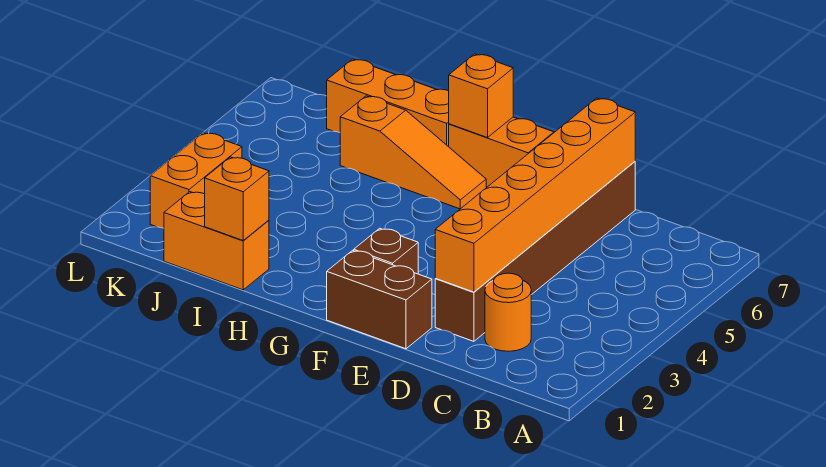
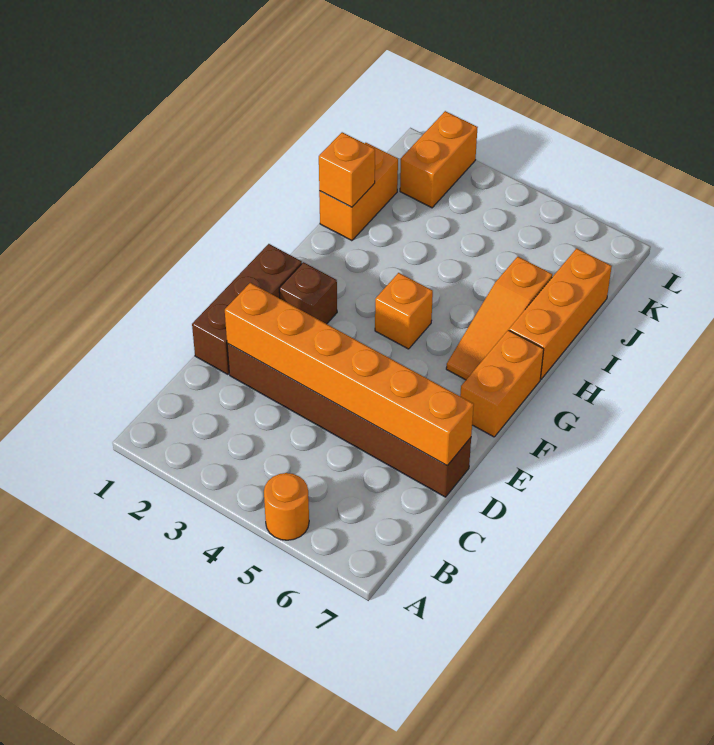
orange round brick C2 level 1 -> orange round brick A5 level 1
brown brick E1:F1 level 1 -> brown brick D1:F1 level 1
orange brick G7 level 2 -> orange brick G4 level 1
orange brick K2:K3 level 1 -> orange brick K2:L2 level 1

